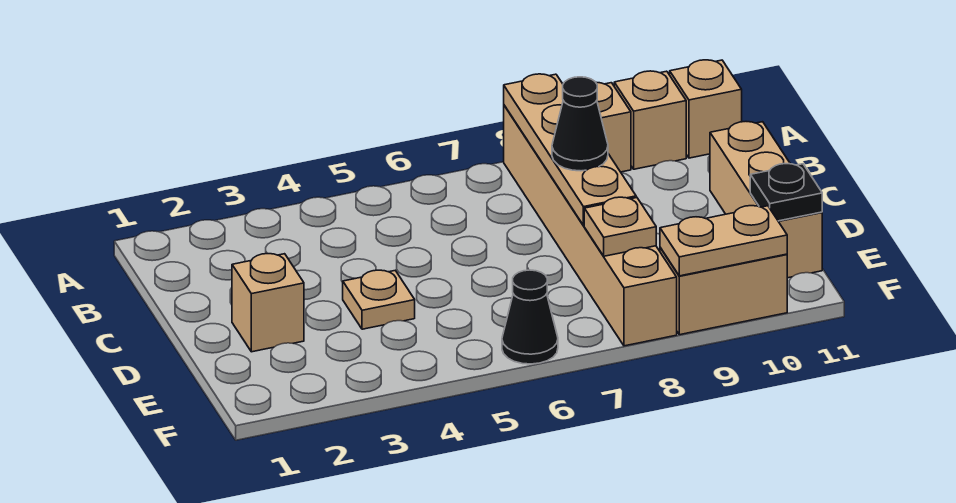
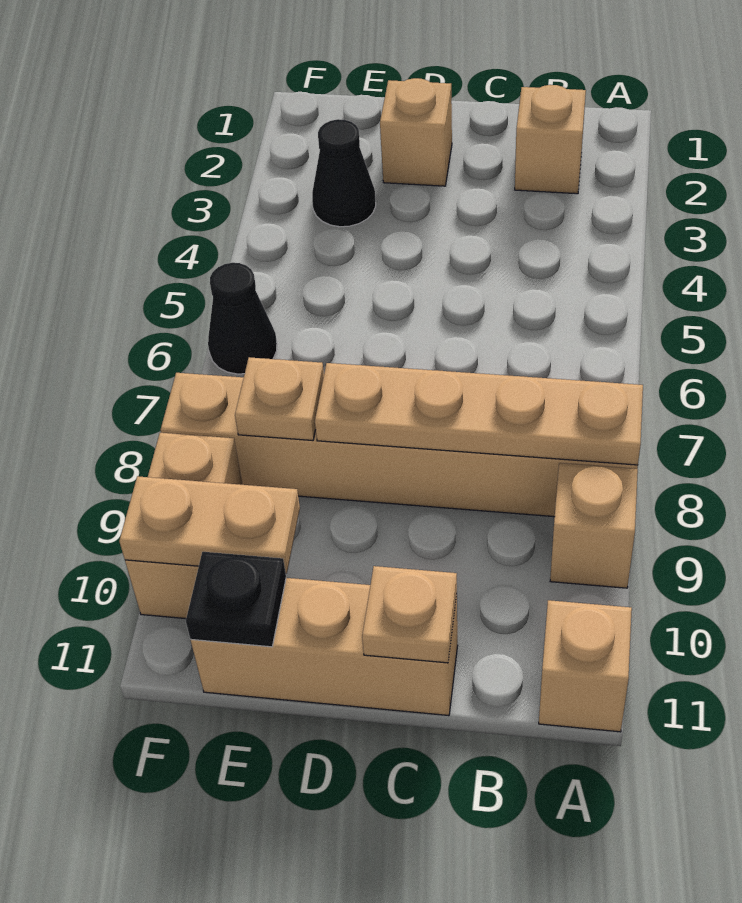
tan brick A10 level 1 -> tan brick B2 level 1
black cone C8 level 3 -> black cone E3 level 1
tan plate D4 level 1 -> tan plate C11 level 2
tan plate F9:F10 level 2 -> tan plate E10:F10 level 2

